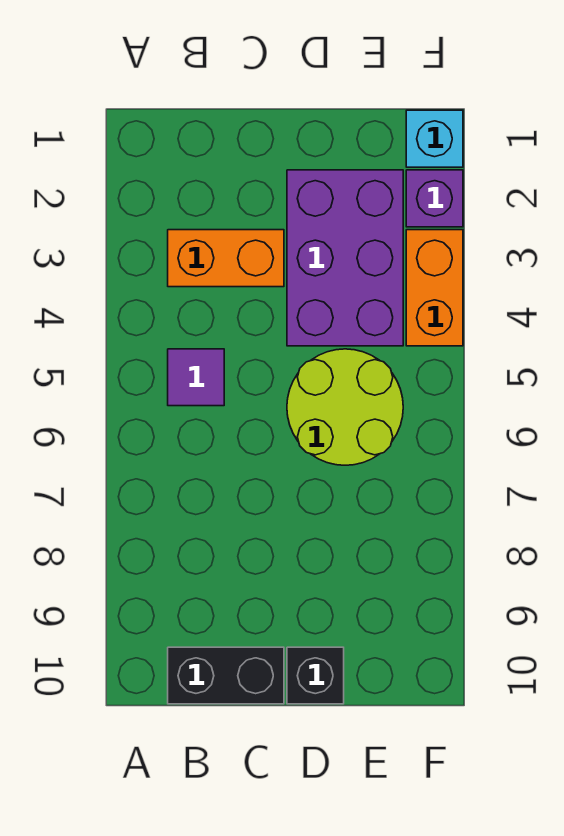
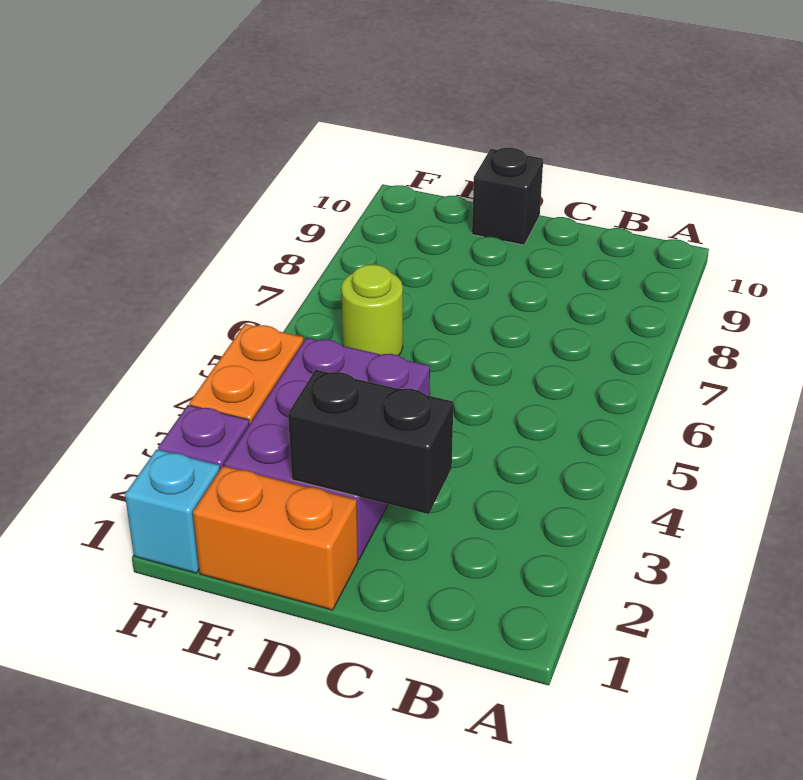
orange brick B3:C3 level 1 -> orange brick D1:E1 level 1
purple tile B5 level 1 -> none
black brick B10:C10 level 1 -> black brick C2:D2 level 2
lime round brick D5:E6 level 1 -> lime round brick E6 level 1

